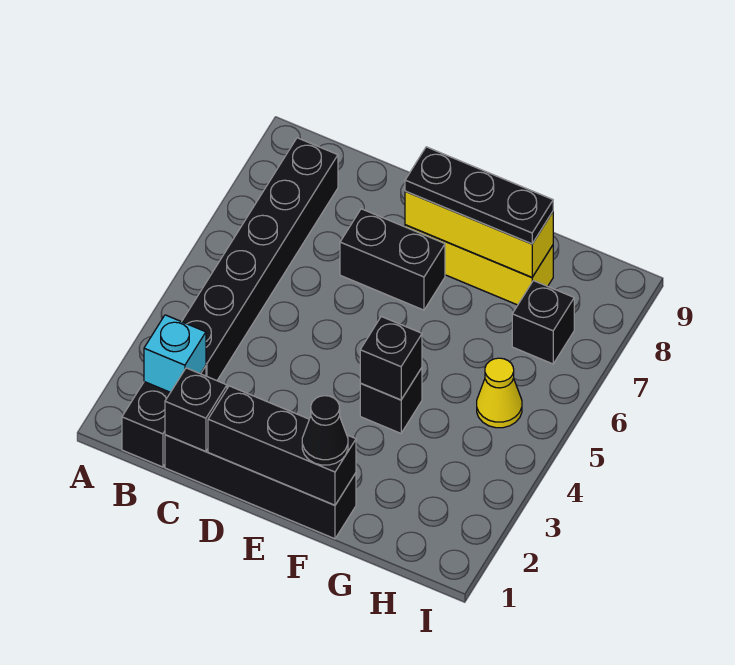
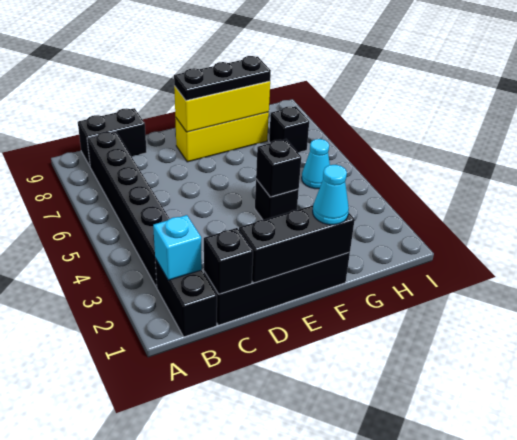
black brick D7:E7 level 1 -> black brick B9:C9 level 1
black cone F1 level 3 -> cyan cone F1 level 3
yellow cone H5 level 1 -> cyan cone H5 level 1

